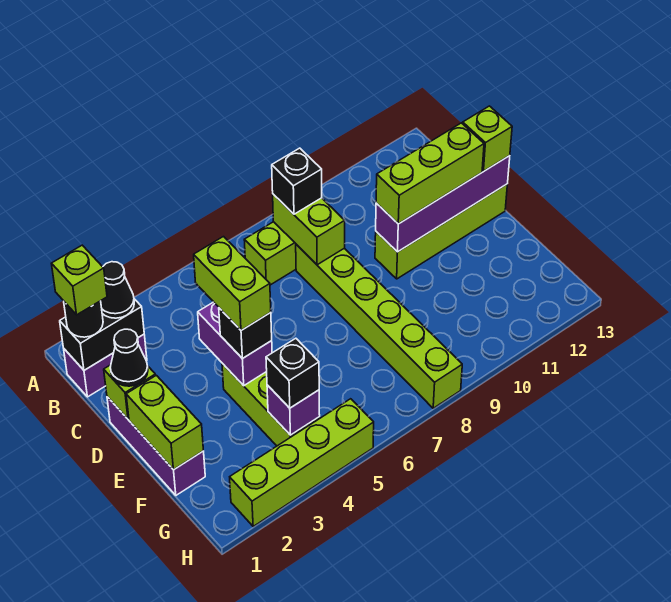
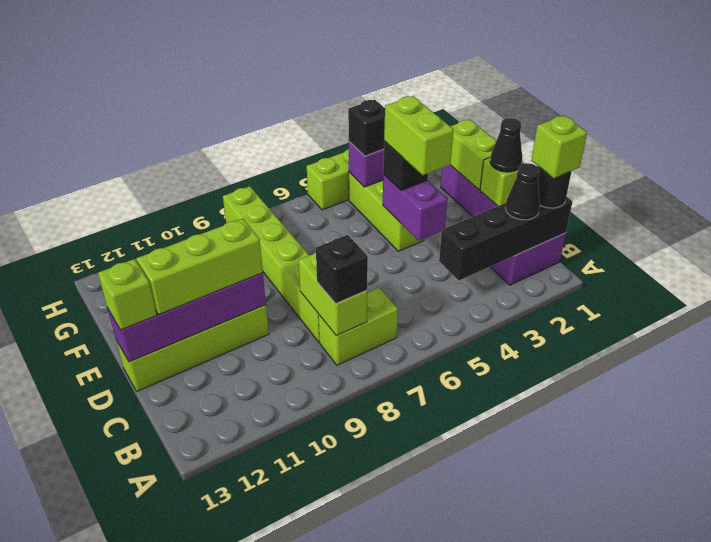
black brick B1:B2 level 2 -> black brick B1:B4 level 2

